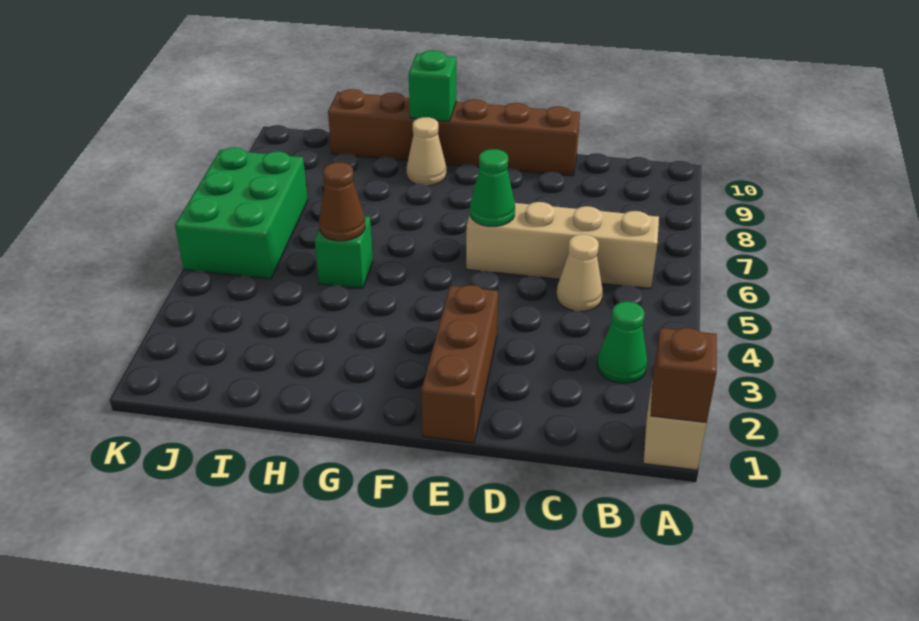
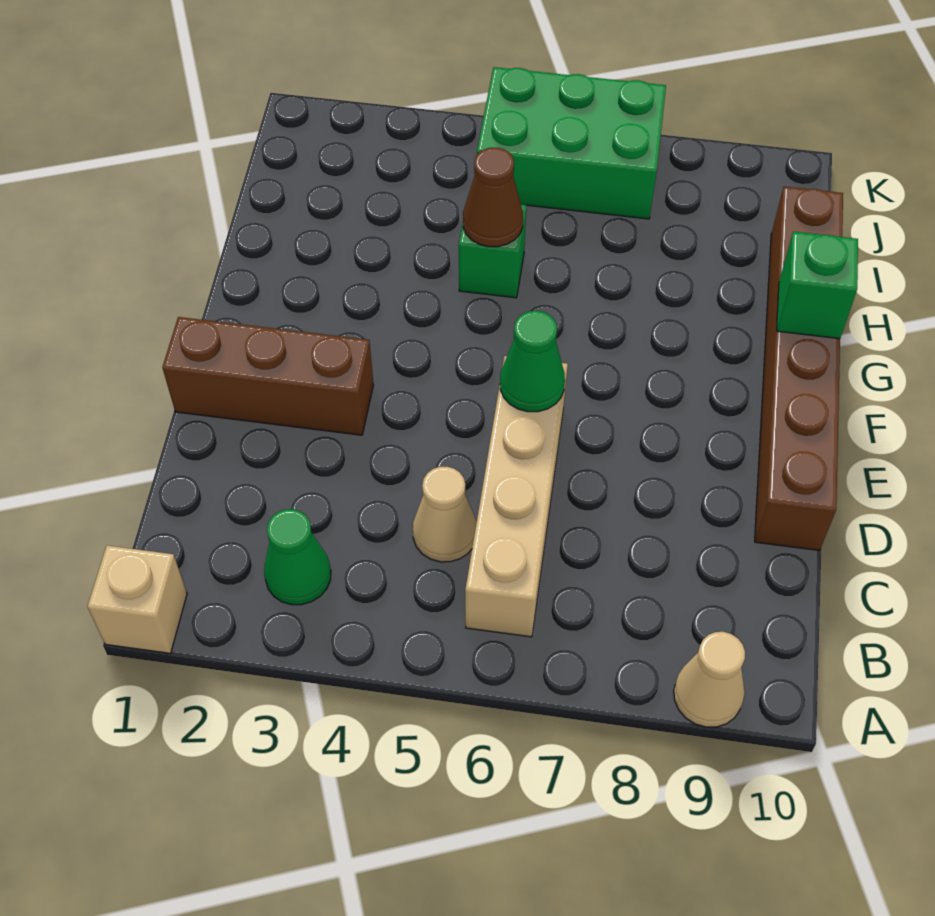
brown brick A1 level 2 -> none
tan cone G9 level 1 -> tan cone A9 level 1

